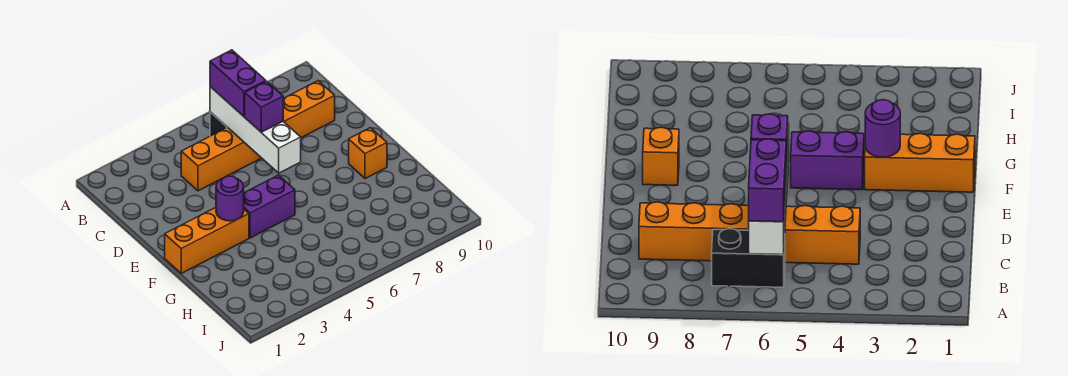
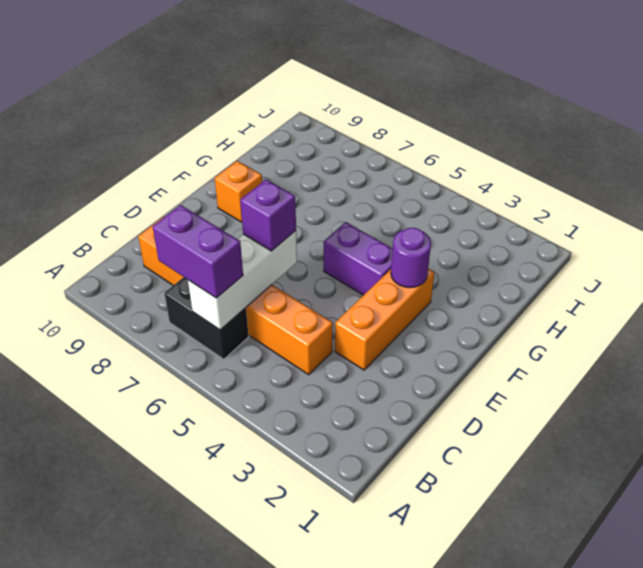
white brick B6:E6 level 2 -> white brick B6:D6 level 2
purple brick B6:C6 level 3 -> purple brick B6:B7 level 3
orange brick F1:F3 level 1 -> orange brick D3:F3 level 1

